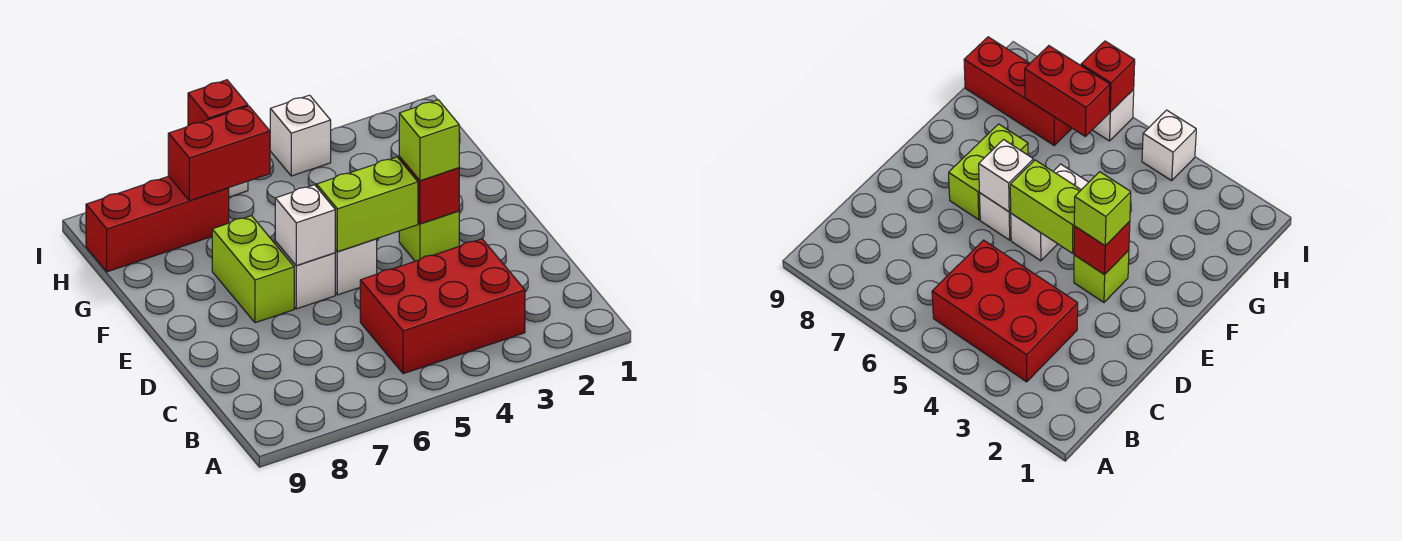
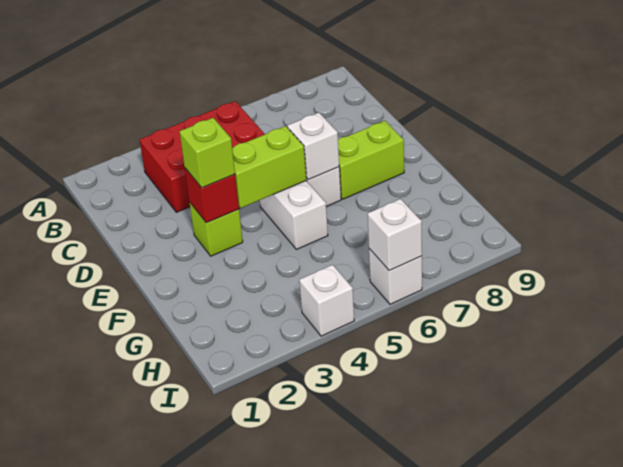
lime brick E7:F7 level 1 -> lime brick E7:E8 level 1
red brick H6:H7 level 2 -> none
red brick H7:H9 level 1 -> none
red brick I6 level 2 -> white brick I6 level 2

